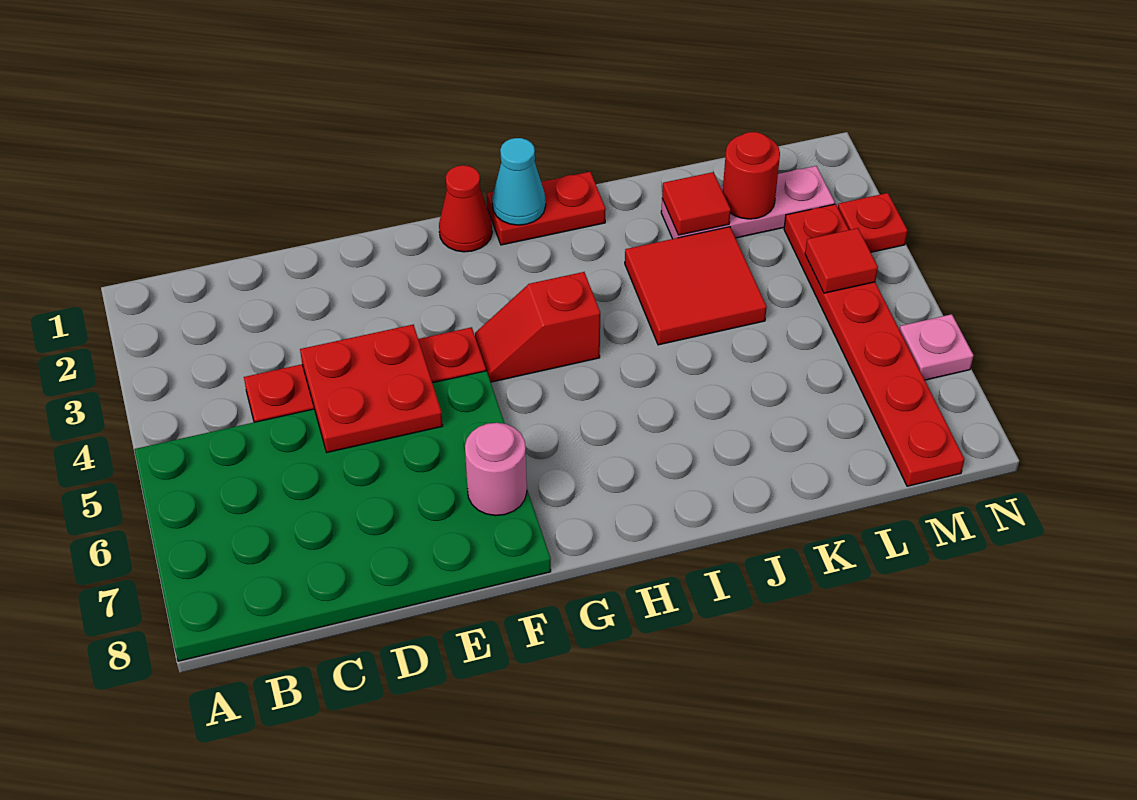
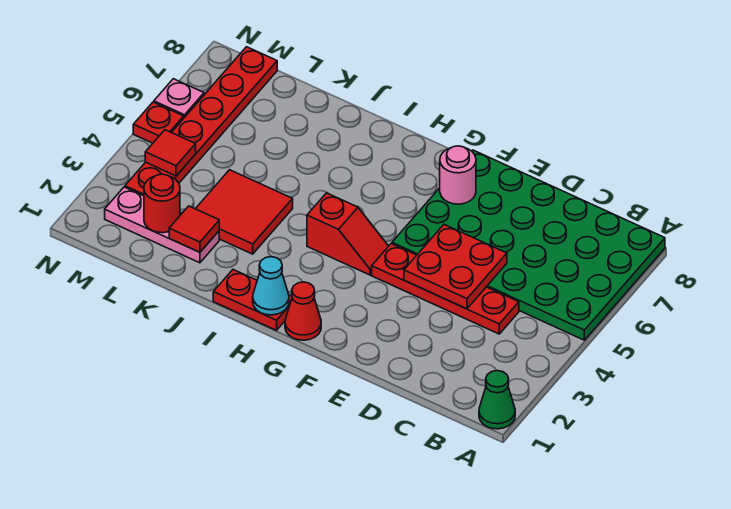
none -> green cone A1 level 1
red plate N3 level 1 -> red plate N5 level 1

